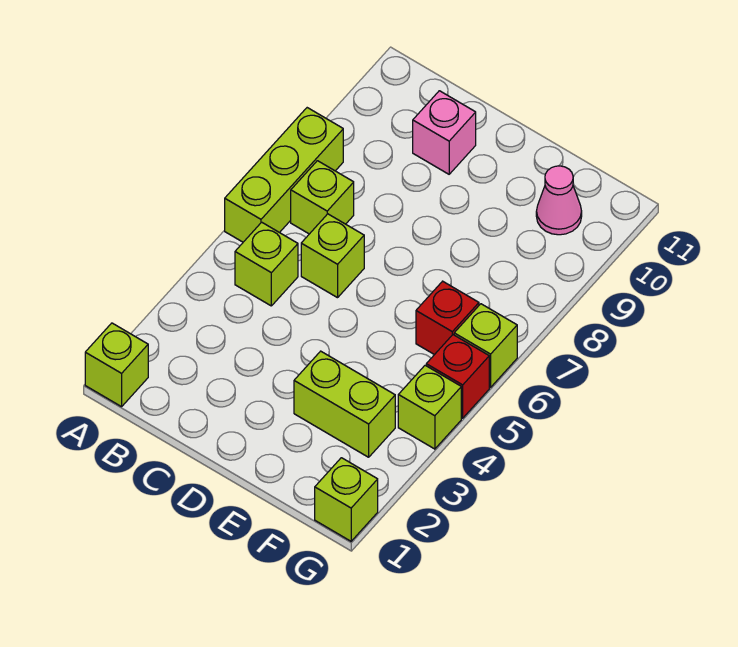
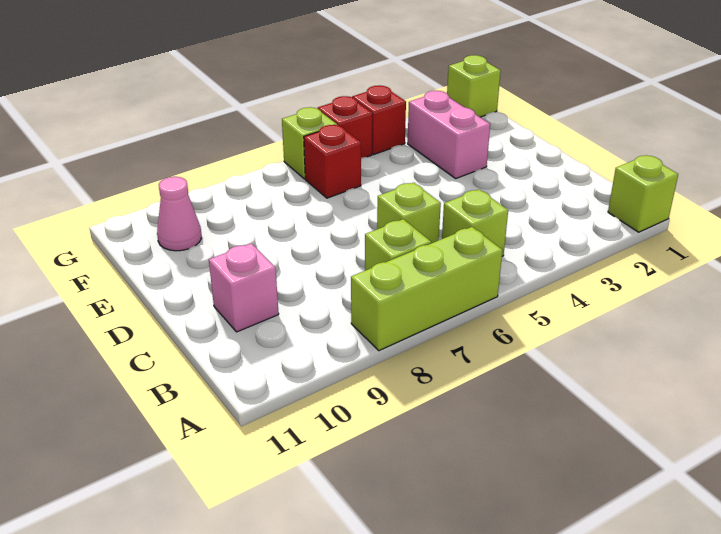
lime brick E3:F3 level 1 -> pink brick E3:F3 level 1
lime brick G4 level 1 -> red brick G4 level 1

